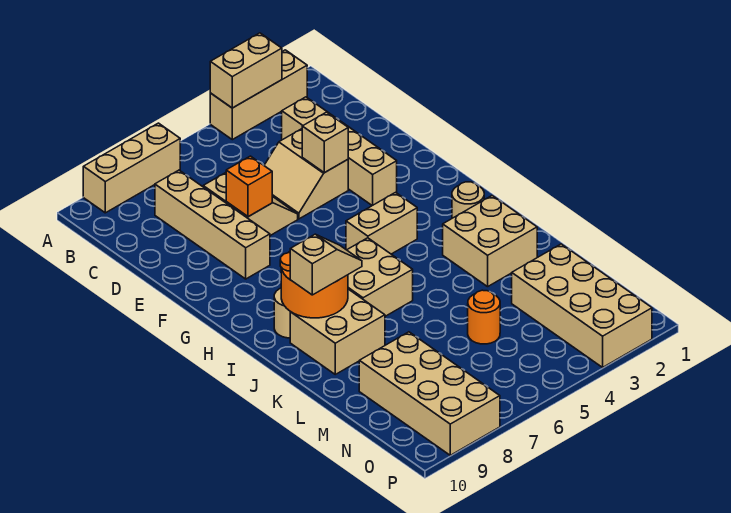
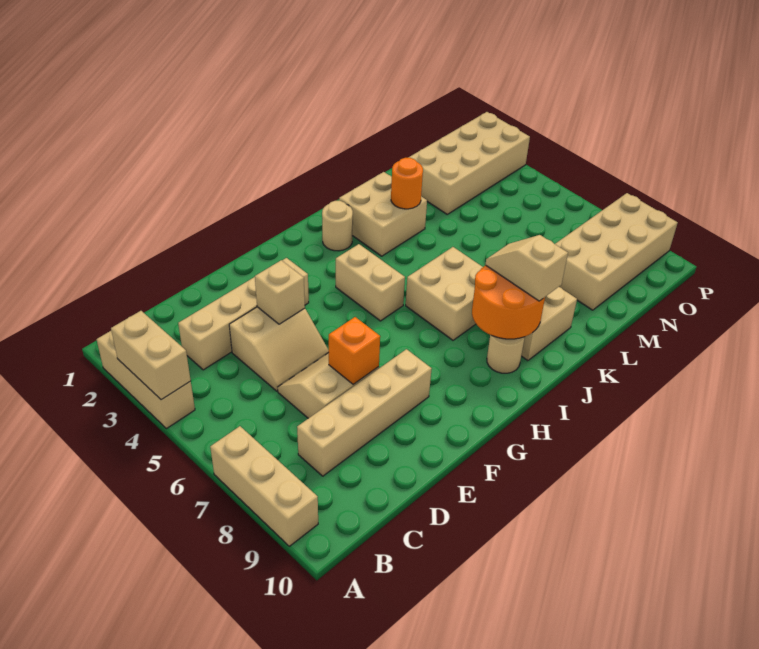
orange round brick M5 level 1 -> orange round brick K3 level 2

